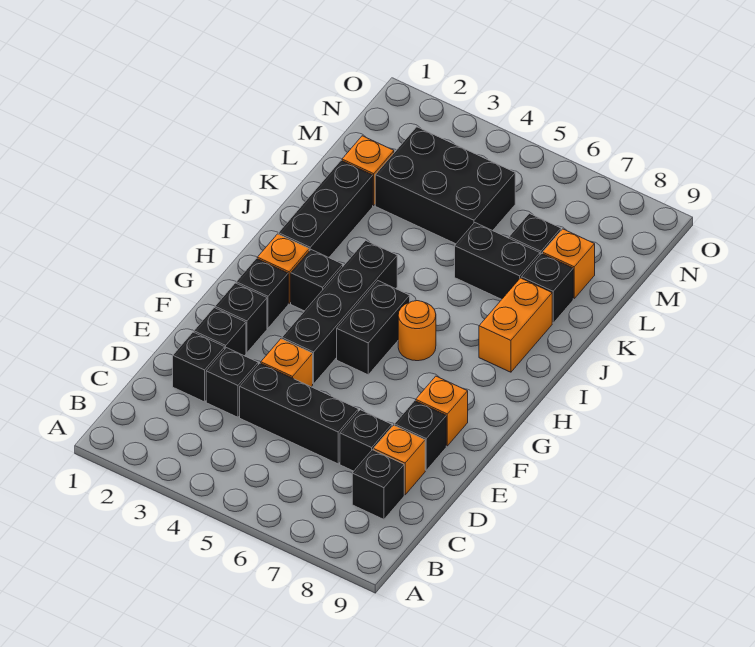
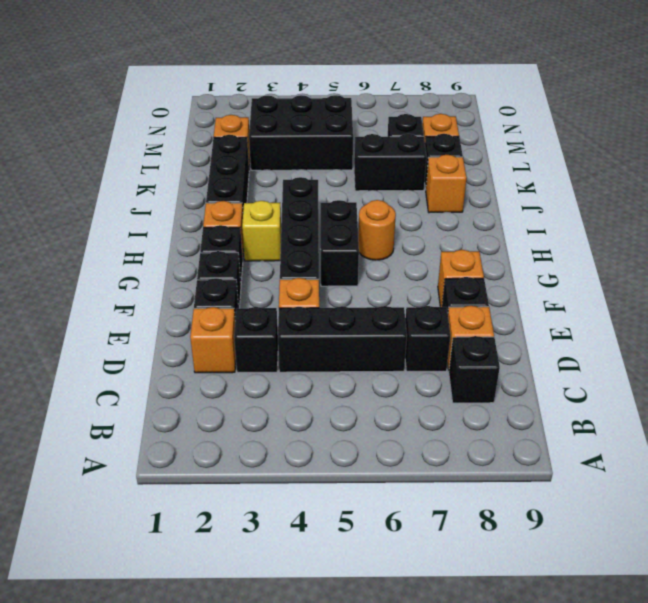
black brick D2 level 1 -> orange brick D2 level 1
black brick H3 level 1 -> yellow brick H3 level 1
orange brick I8:J8 level 1 -> orange brick J8 level 1

